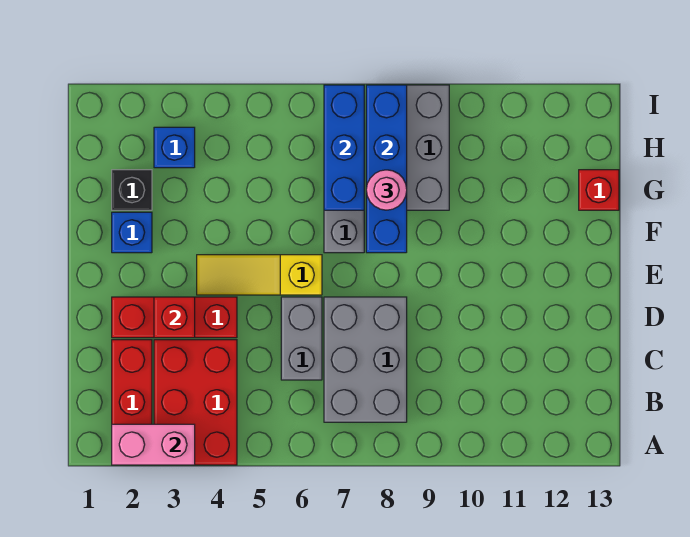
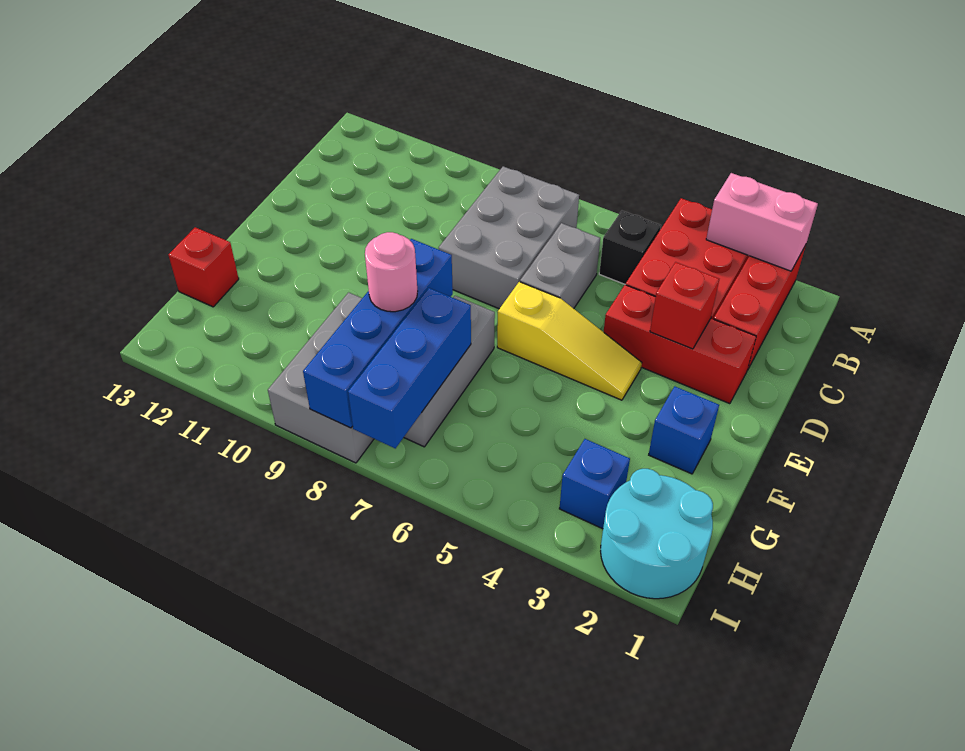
black brick G2 level 1 -> black brick B5 level 1
none -> cyan round brick H1:I2 level 1

